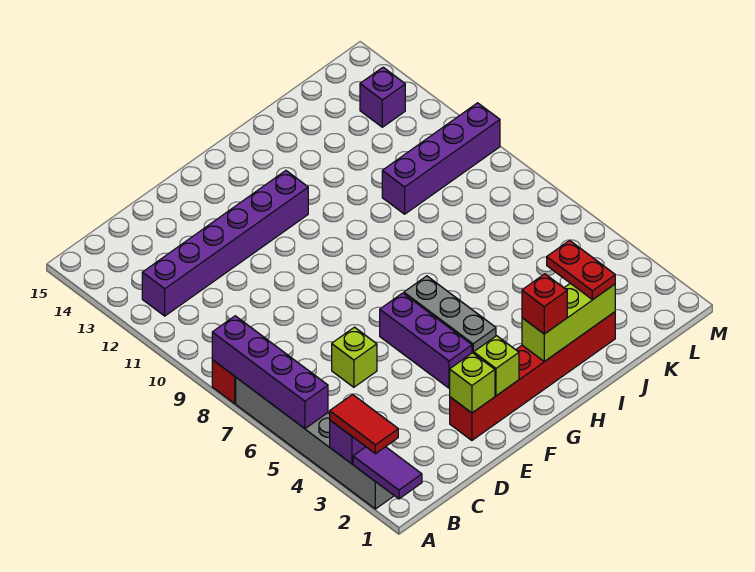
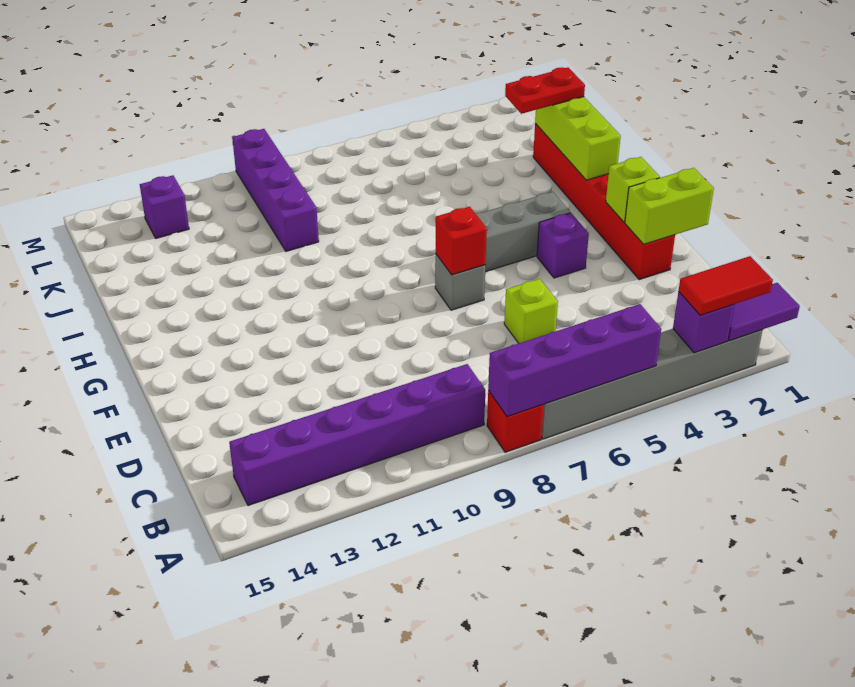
purple brick B12:G12 level 1 -> purple brick B9:B14 level 1
lime brick E2 level 2 -> lime brick E1:E2 level 2
purple brick F4:F6 level 1 -> purple brick F4 level 1
none -> grey brick F7 level 1
red brick H2 level 3 -> red brick F7 level 2

